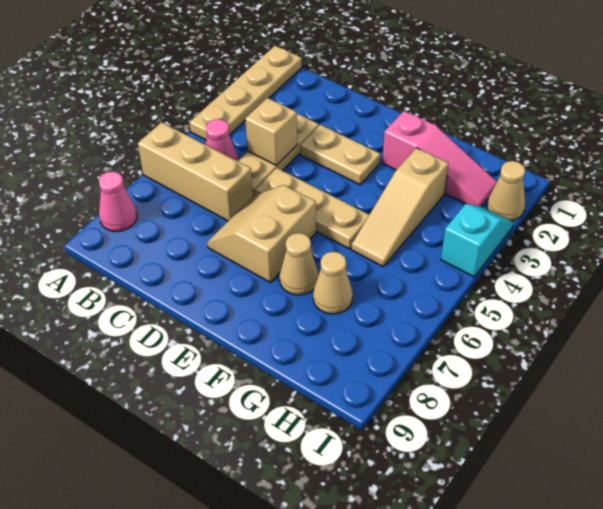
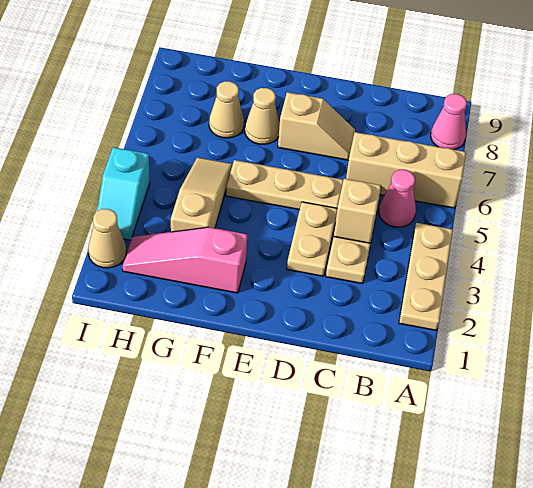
tan plate A1:A4 level 1 -> tan plate A2:A4 level 1
tan plate D3:E3 level 1 -> tan plate D3:D4 level 1
tan slope D6:E7 level 1 top E -> tan slope D7:E7 level 1 top E

